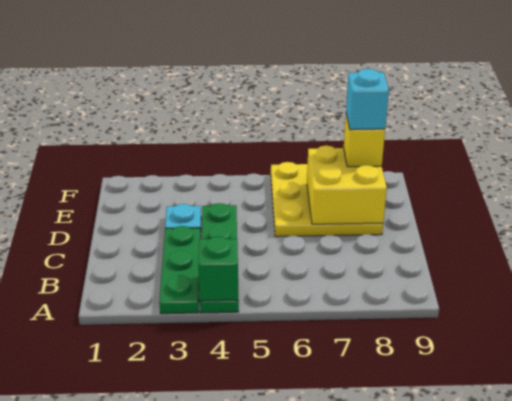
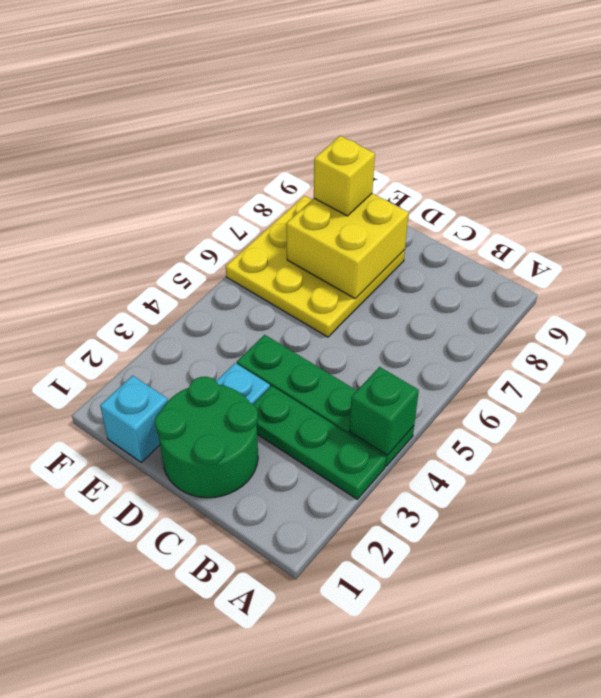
none -> green round brick C1:D2 level 1
cyan brick E8 level 4 -> cyan brick E1 level 1

